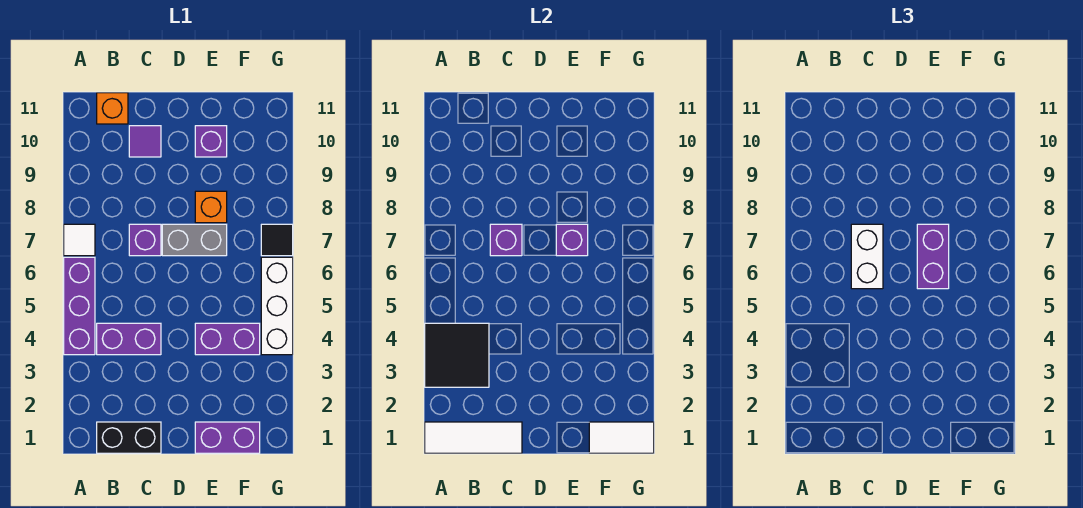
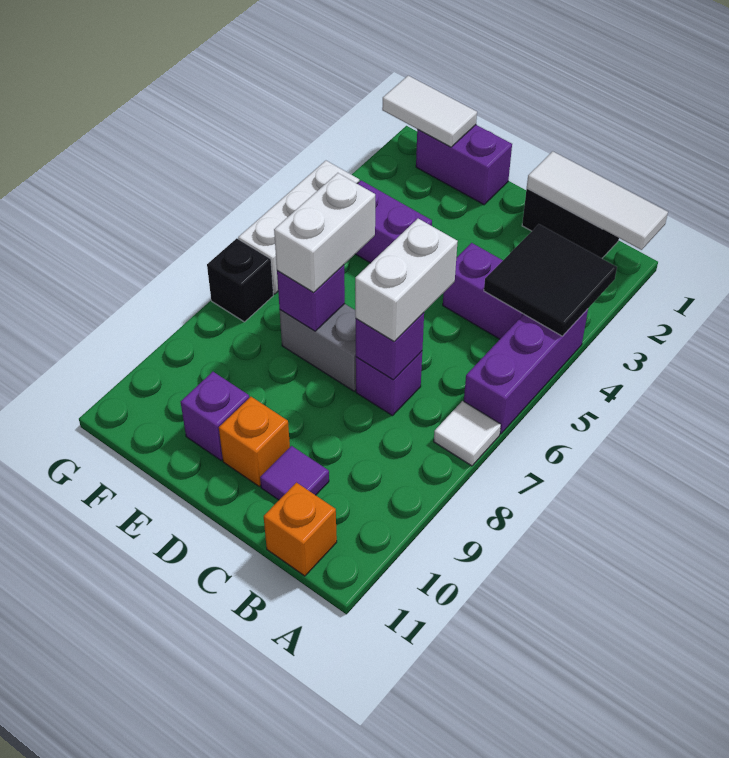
purple brick E6:E7 level 3 -> white brick E6:E7 level 3
orange brick E8 level 1 -> orange brick D10 level 1
black tile G7 level 1 -> black brick G7 level 1

